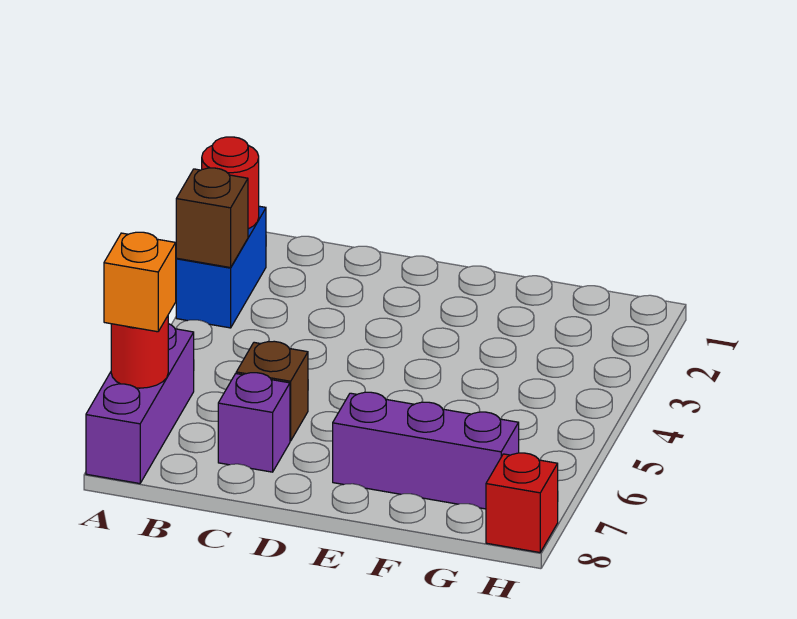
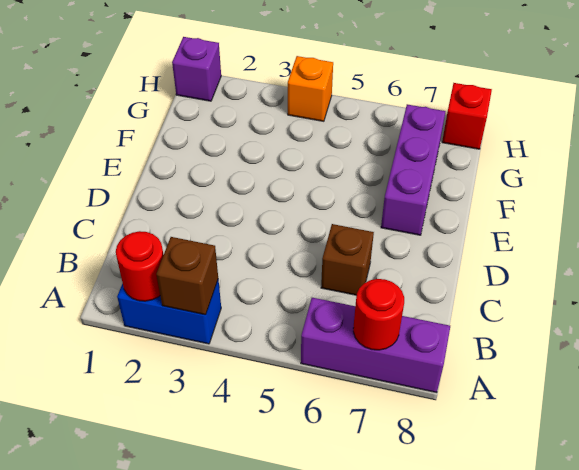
orange brick A7 level 3 -> orange brick H4 level 1
purple brick C7 level 1 -> purple brick H1 level 1

